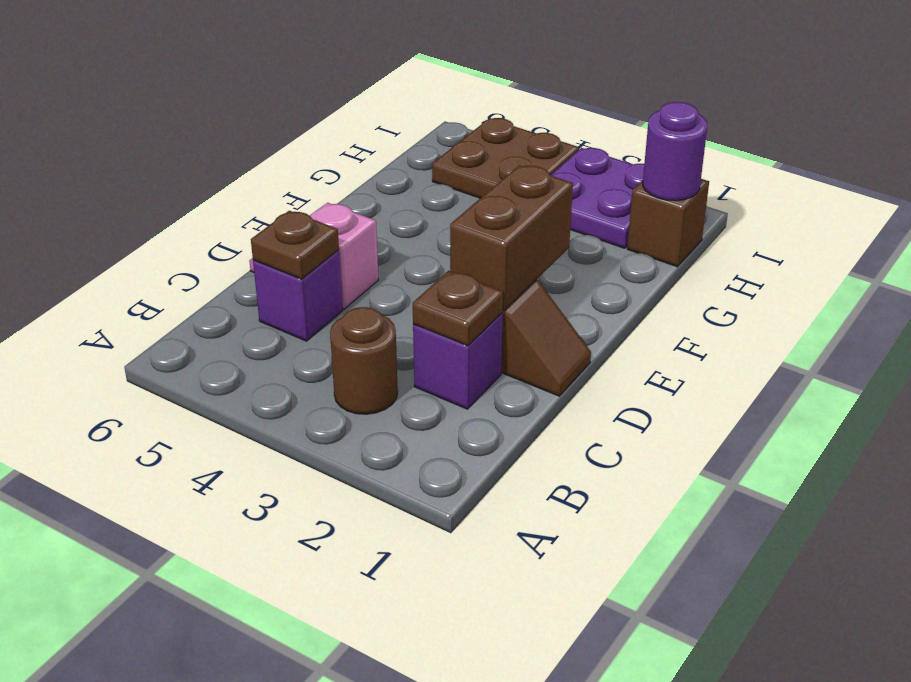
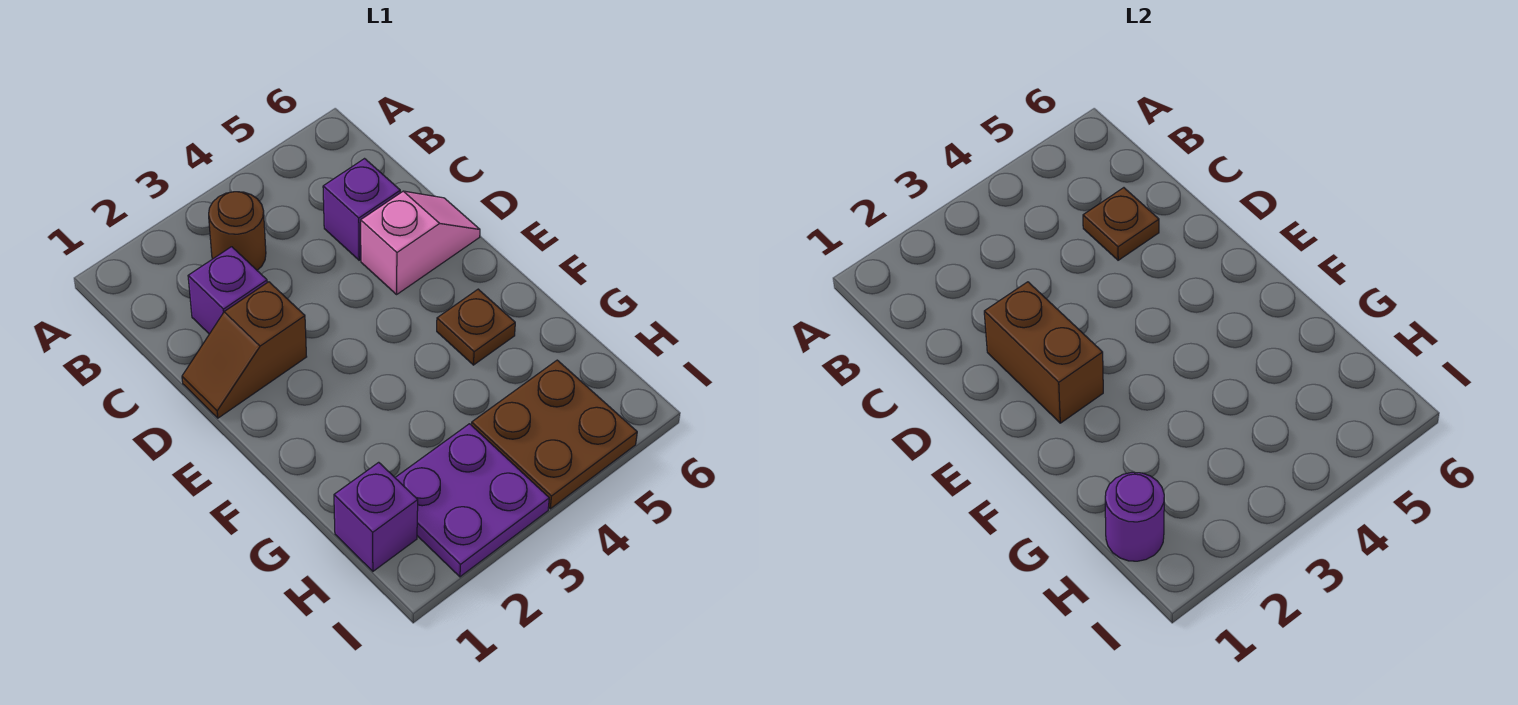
brown plate C2 level 2 -> brown plate F5 level 1
brown brick H1 level 1 -> purple brick H1 level 1

